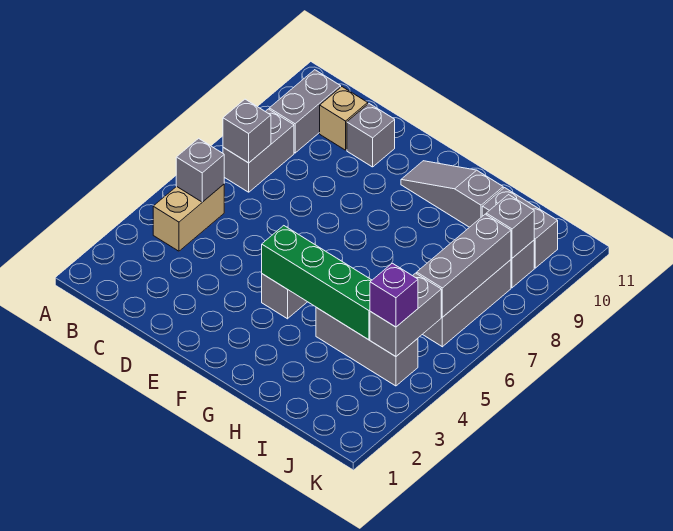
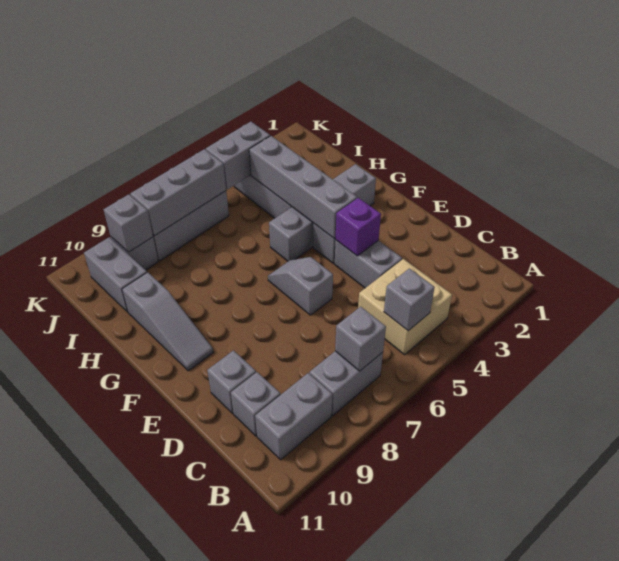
tan brick B4:B5 level 1 -> tan brick B4:C5 level 1
tan brick C10 level 1 -> grey brick C10 level 1
none -> grey brick D4:E4 level 1
none -> grey slope E6:F6 level 1 top E
green brick F4:I4 level 2 -> grey brick F4:I4 level 2
none -> grey brick G2:G5 level 1
purple brick J4 level 3 -> purple brick E4 level 2

